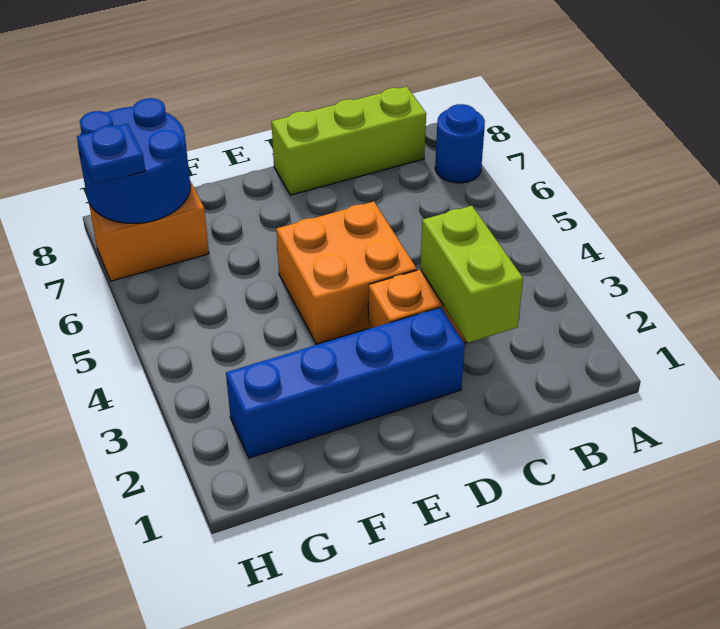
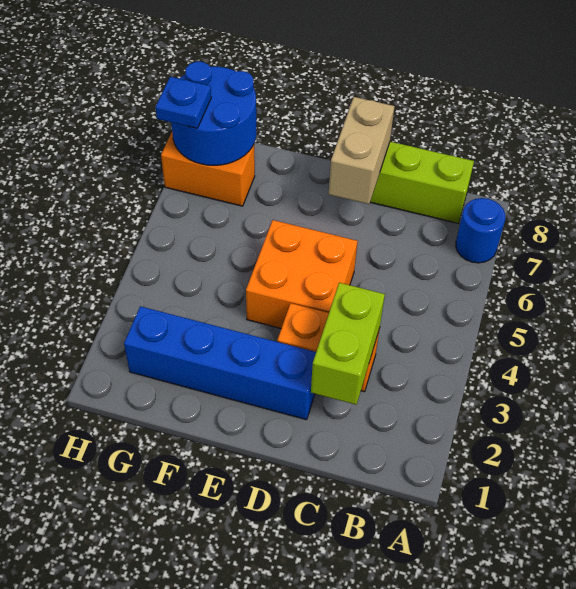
none -> tan brick D7:D8 level 2

